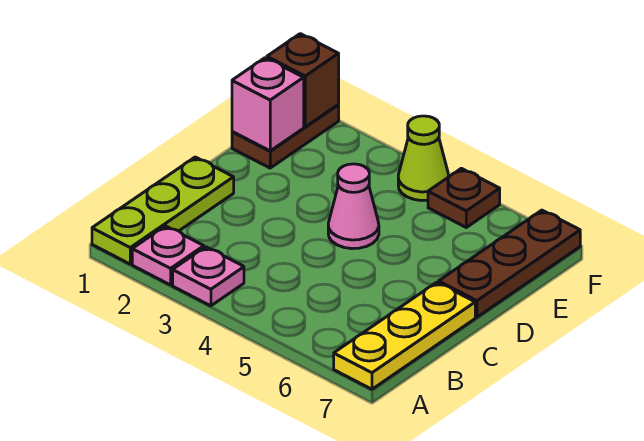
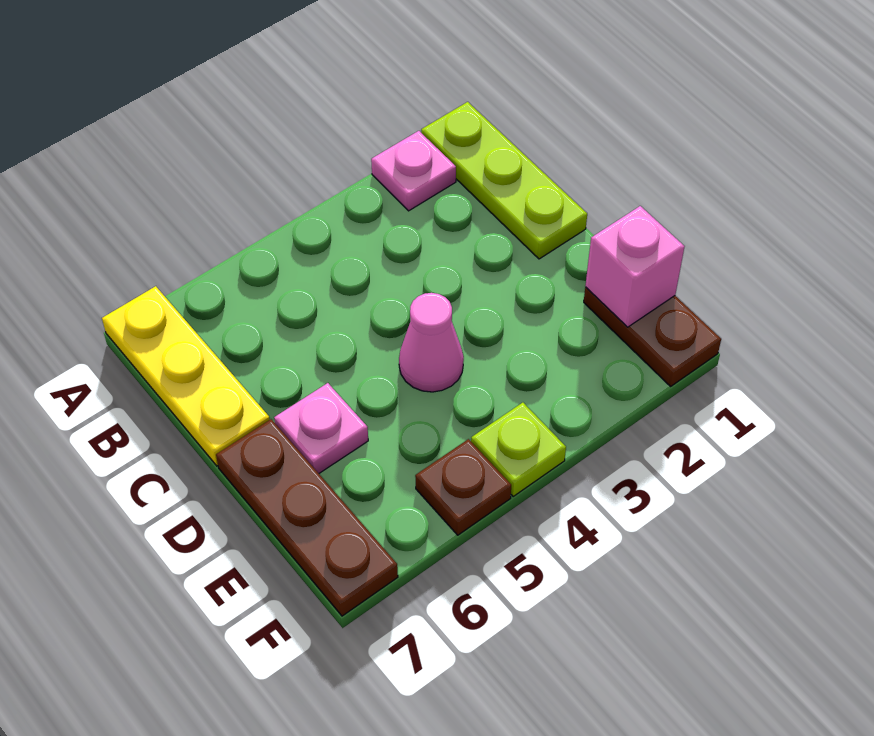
pink plate A3 level 1 -> pink plate D6 level 1
brown brick F1 level 2 -> none
lime cone F4 level 1 -> lime plate F4 level 1

